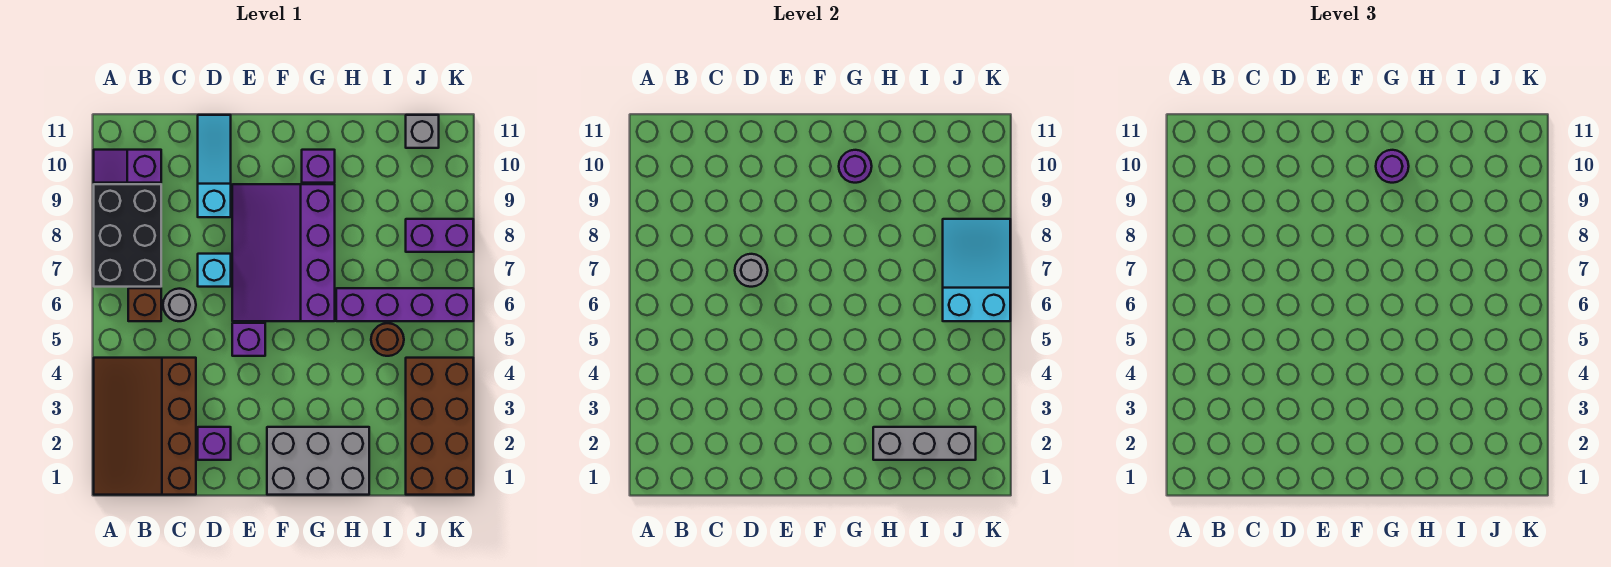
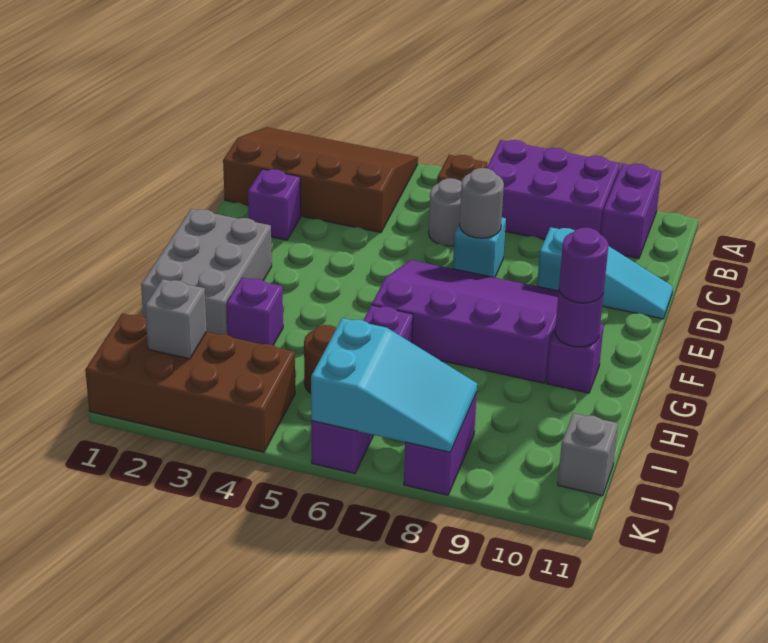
black brick A7:B9 level 1 -> purple brick A7:B9 level 1
purple slope A10:B10 level 1 top B -> purple brick A10:B10 level 1
purple brick E5 level 1 -> purple brick H3 level 1
grey brick H2:J2 level 2 -> grey brick J2 level 2

